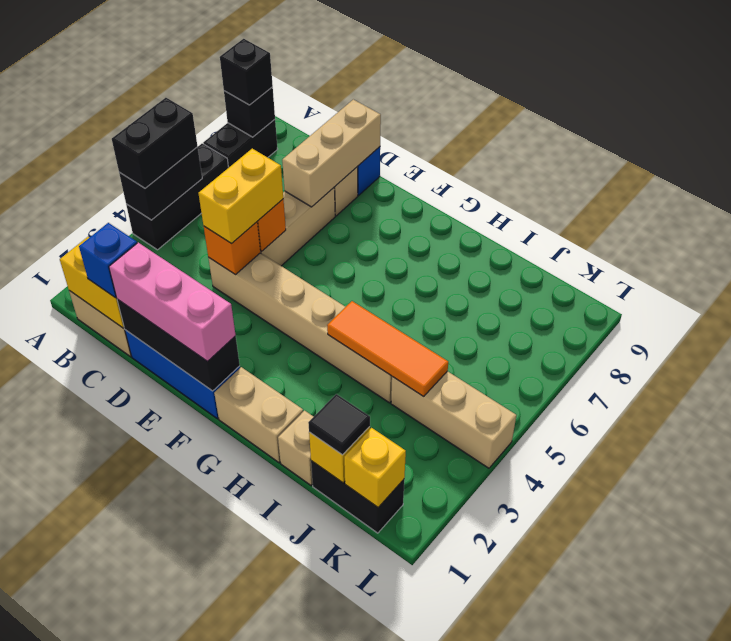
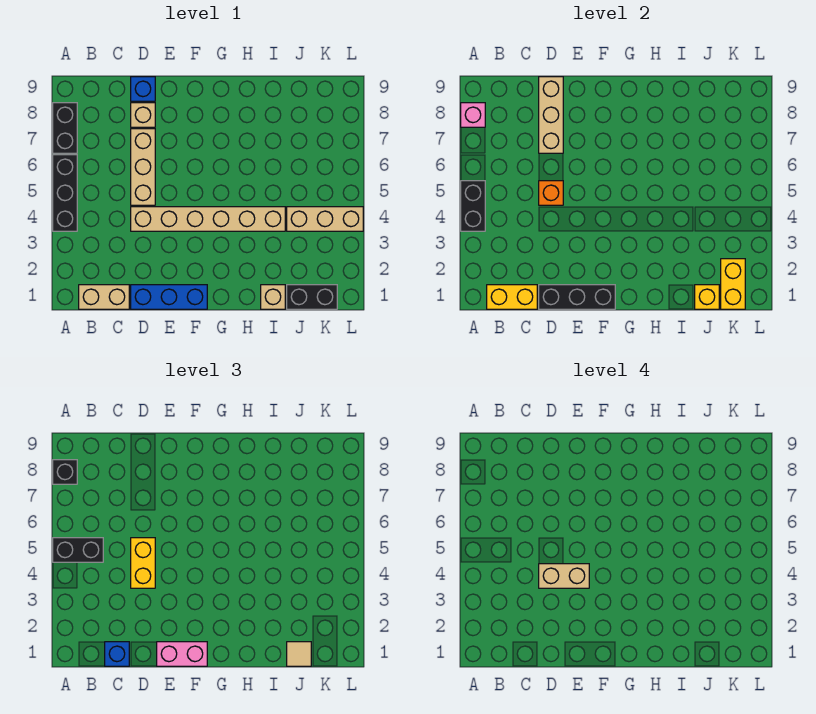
black brick A4:A5 level 3 -> black brick A5:B5 level 3
black brick A8 level 2 -> pink brick A8 level 2
pink brick D1:F1 level 3 -> pink brick E1:F1 level 3
orange brick D4 level 2 -> none
tan brick G1:H1 level 1 -> tan brick D4:E4 level 4
orange tile H4:J4 level 2 -> none
black tile J1 level 3 -> tan tile J1 level 3
yellow brick K1 level 2 -> yellow brick K1:K2 level 2

